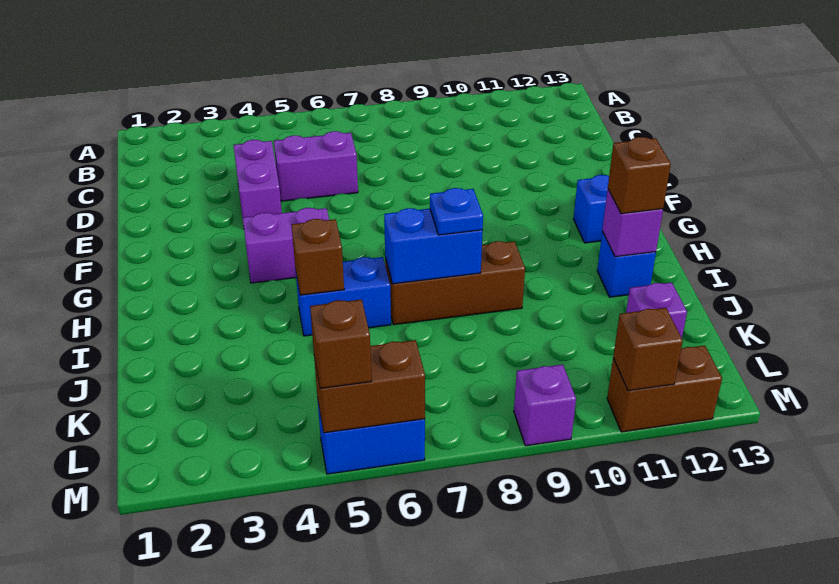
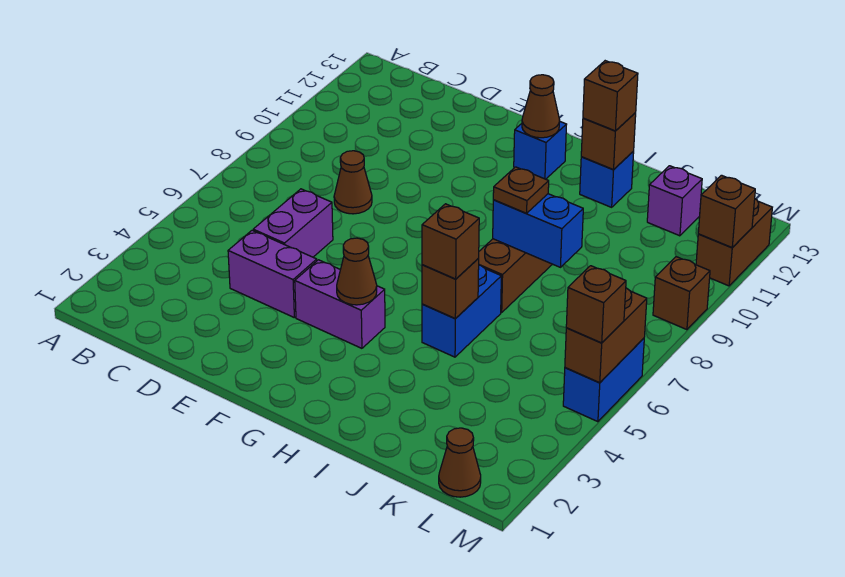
none -> brown cone D8 level 1
purple brick G4:G5 level 1 -> purple brick F4:G4 level 1
none -> brown cone G4 level 2
none -> brown cone G12 level 2
none -> brown brick I5 level 3
blue brick I7:I8 level 2 -> blue brick I8:J8 level 2
blue plate I8 level 3 -> brown plate I8 level 3
purple brick I12 level 2 -> brown brick I12 level 2
none -> brown cone L1 level 1
purple brick M9 level 1 -> brown brick M9 level 1

